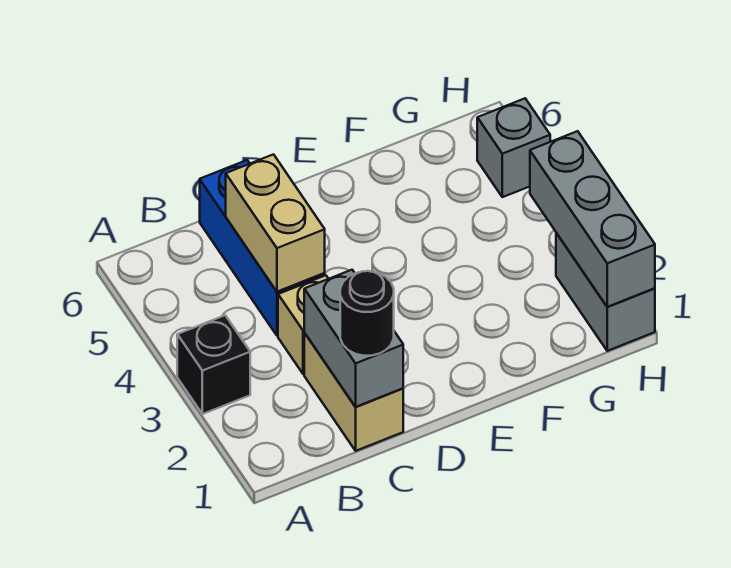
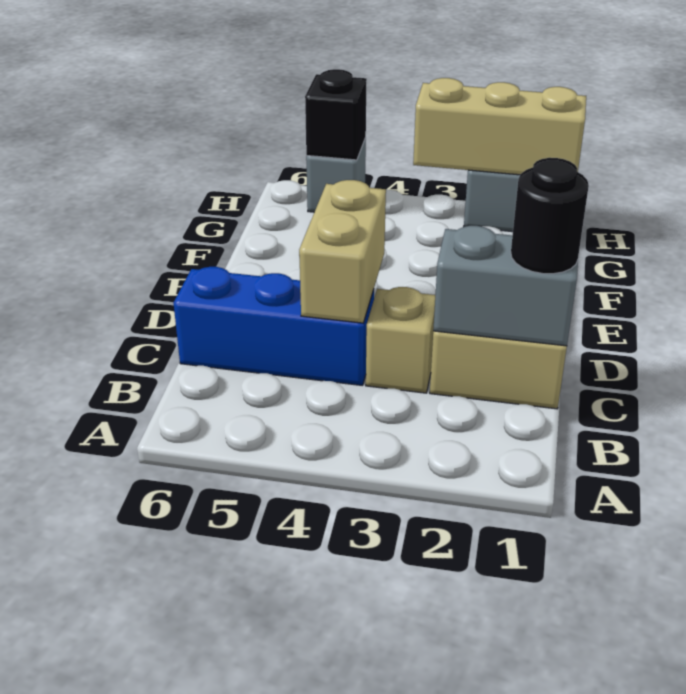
black brick A3 level 1 -> black brick H5 level 2
tan brick C4:C5 level 2 -> tan brick C4:D4 level 2
grey brick H1:H3 level 2 -> tan brick H1:H3 level 2

